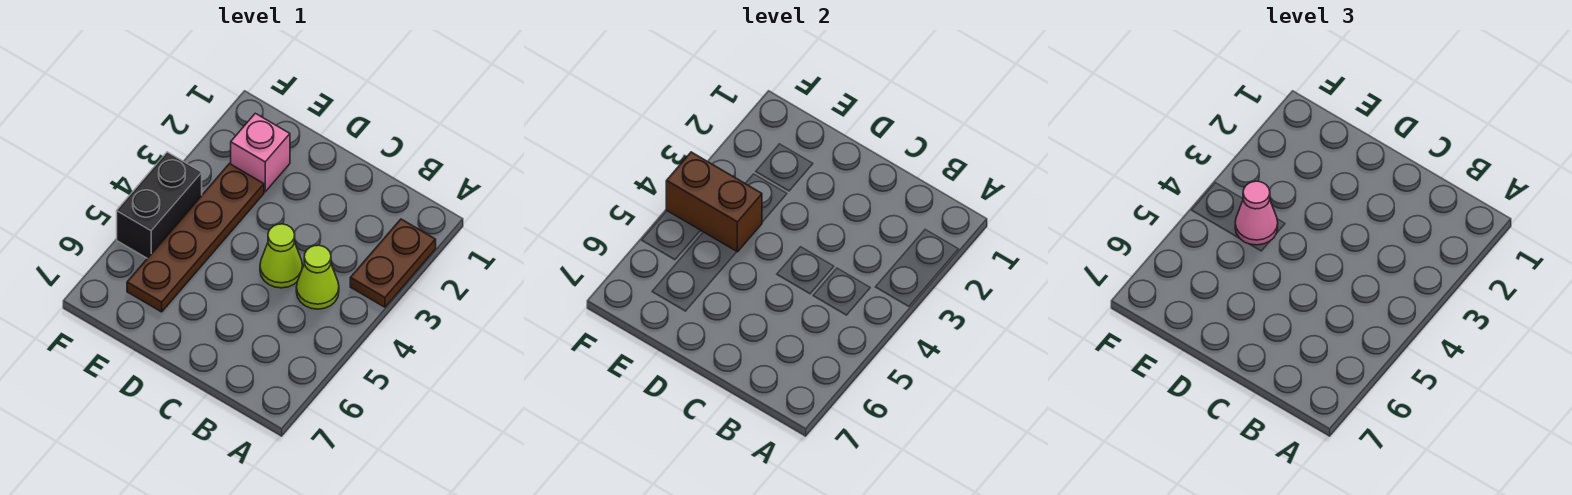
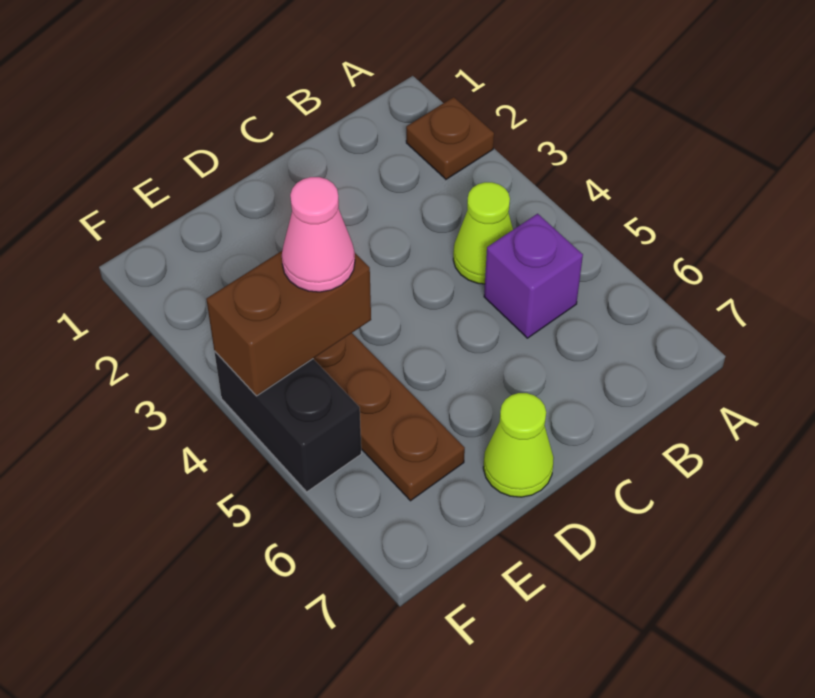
brown plate A2:A3 level 1 -> brown plate A2 level 1
none -> purple brick B5 level 1
lime cone C4 level 1 -> lime cone D7 level 1
pink brick E2 level 1 -> none

